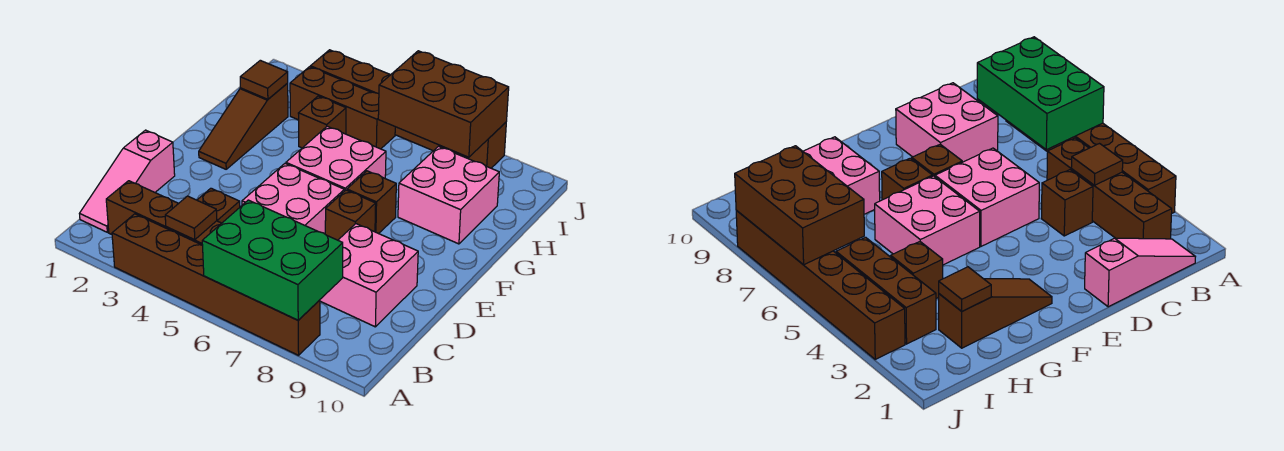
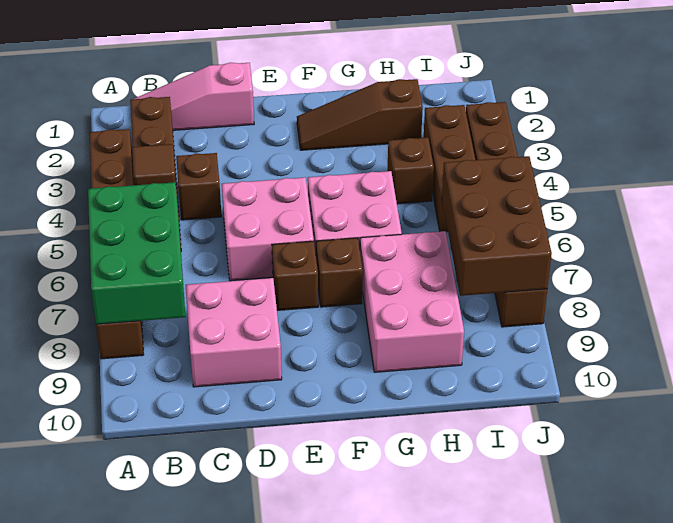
pink brick G8:H9 level 1 -> pink brick G7:H9 level 1
brown tile H2 level 2 -> none

